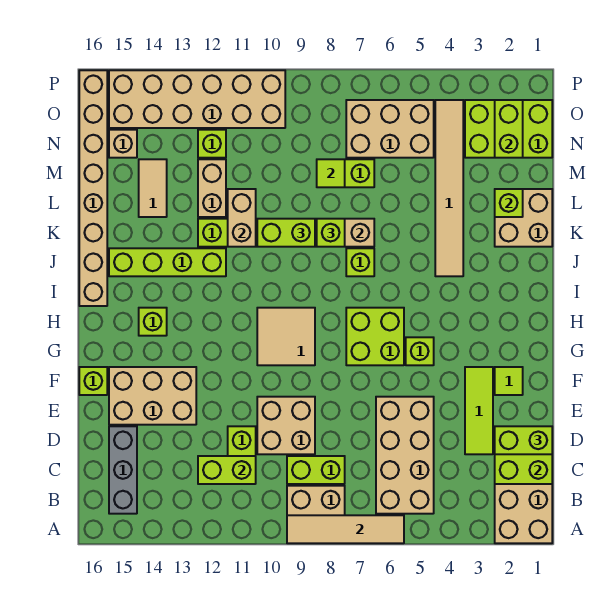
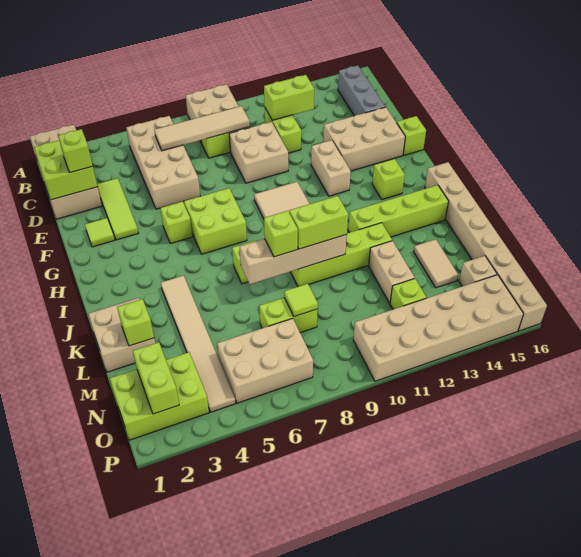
tan tile A6:A9 level 2 -> tan tile C6:C9 level 2
lime brick D1:D2 level 3 -> lime brick D2 level 3
tan brick K11:L11 level 2 -> tan brick F12:G12 level 1

